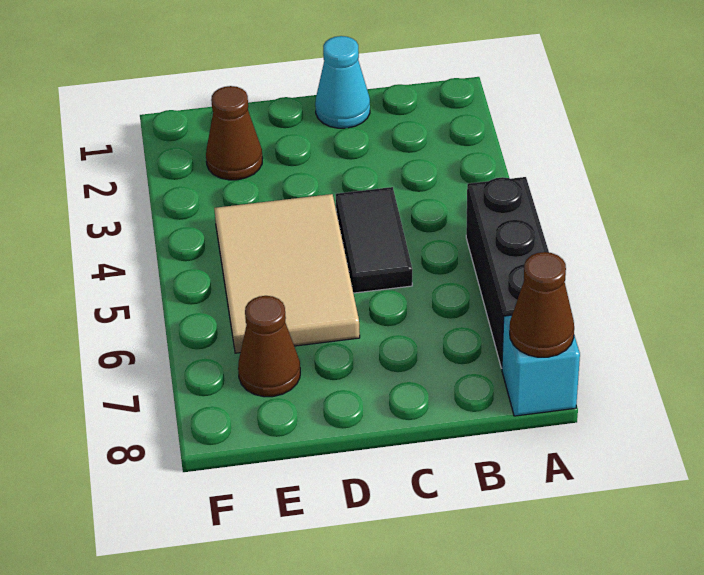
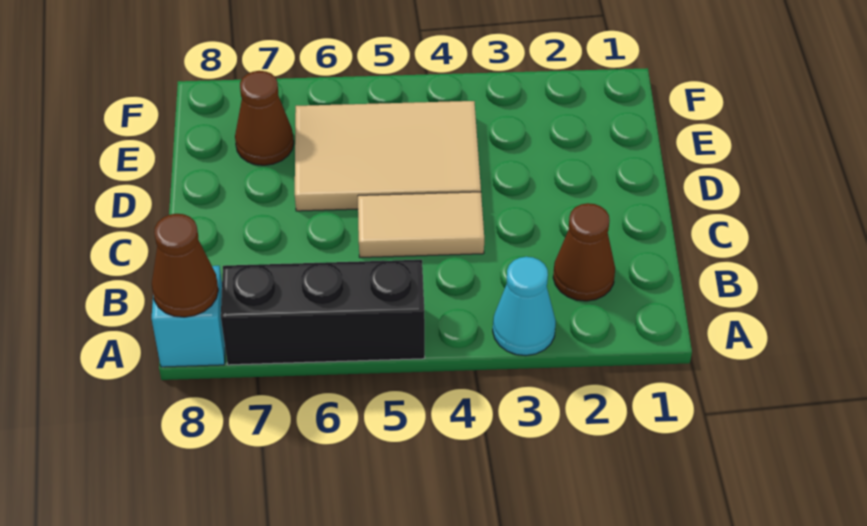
cyan cone C1 level 1 -> cyan cone A3 level 1
black tile C4:C5 level 1 -> tan tile C4:C5 level 1
brown cone E2 level 1 -> brown cone B2 level 1

